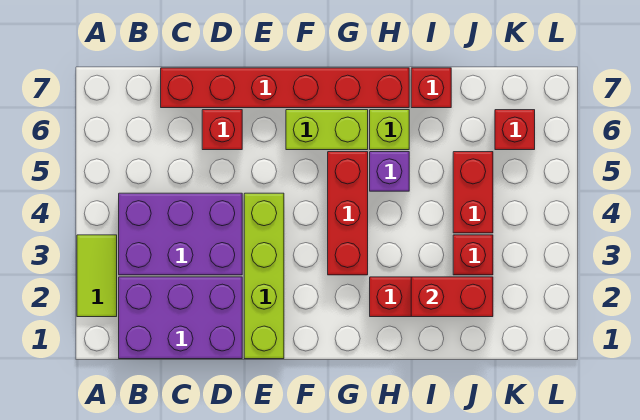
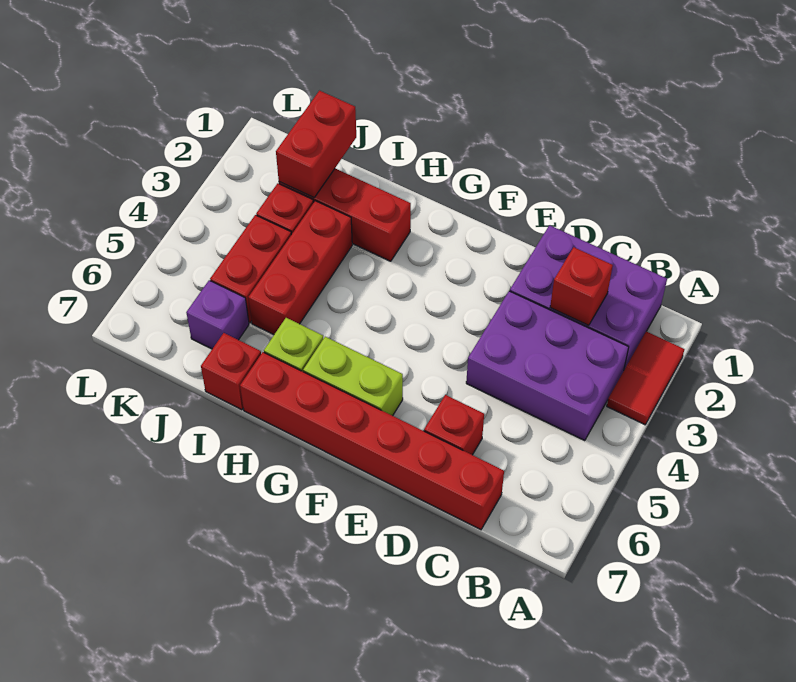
lime tile A2:A3 level 1 -> red tile A2:A3 level 1
lime brick E1:E4 level 1 -> none
red brick G3:G5 level 1 -> red brick I3:I5 level 1
purple brick H5 level 1 -> purple brick J6 level 1
red brick I2:J2 level 2 -> red brick J1:J2 level 2
red brick K6 level 1 -> red brick C2 level 2

